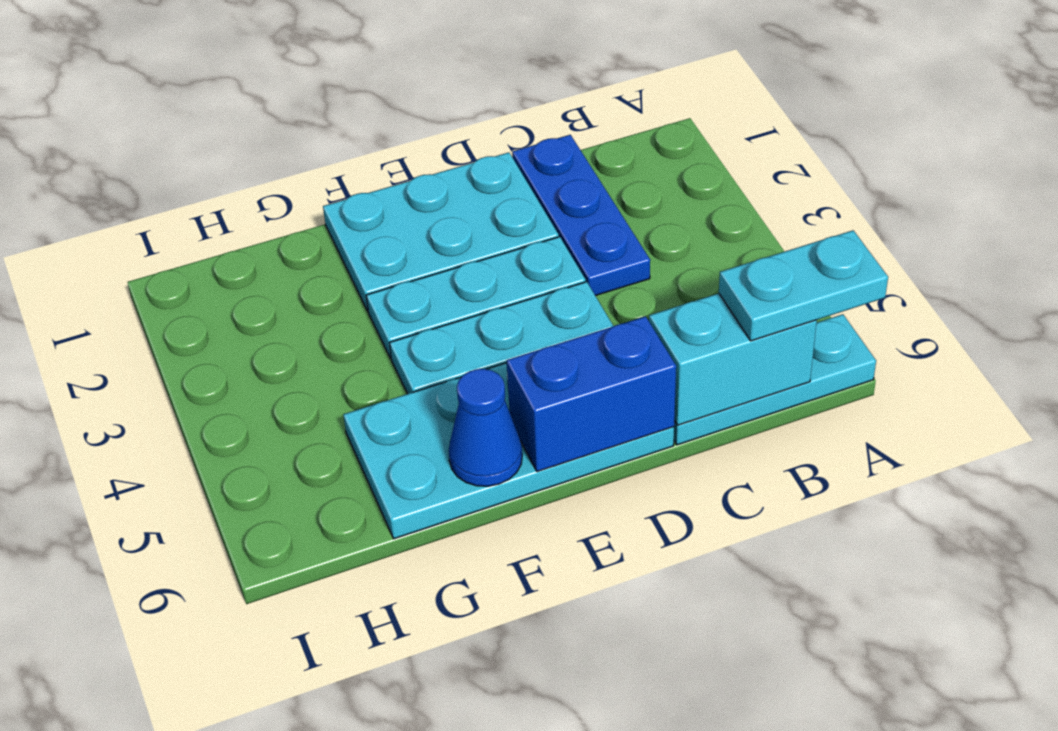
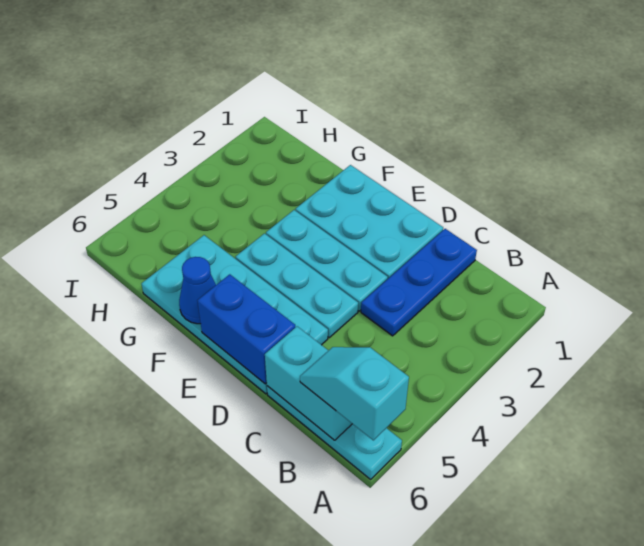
cyan plate A6:B6 level 3 -> cyan slope A6:B6 level 3 top A

